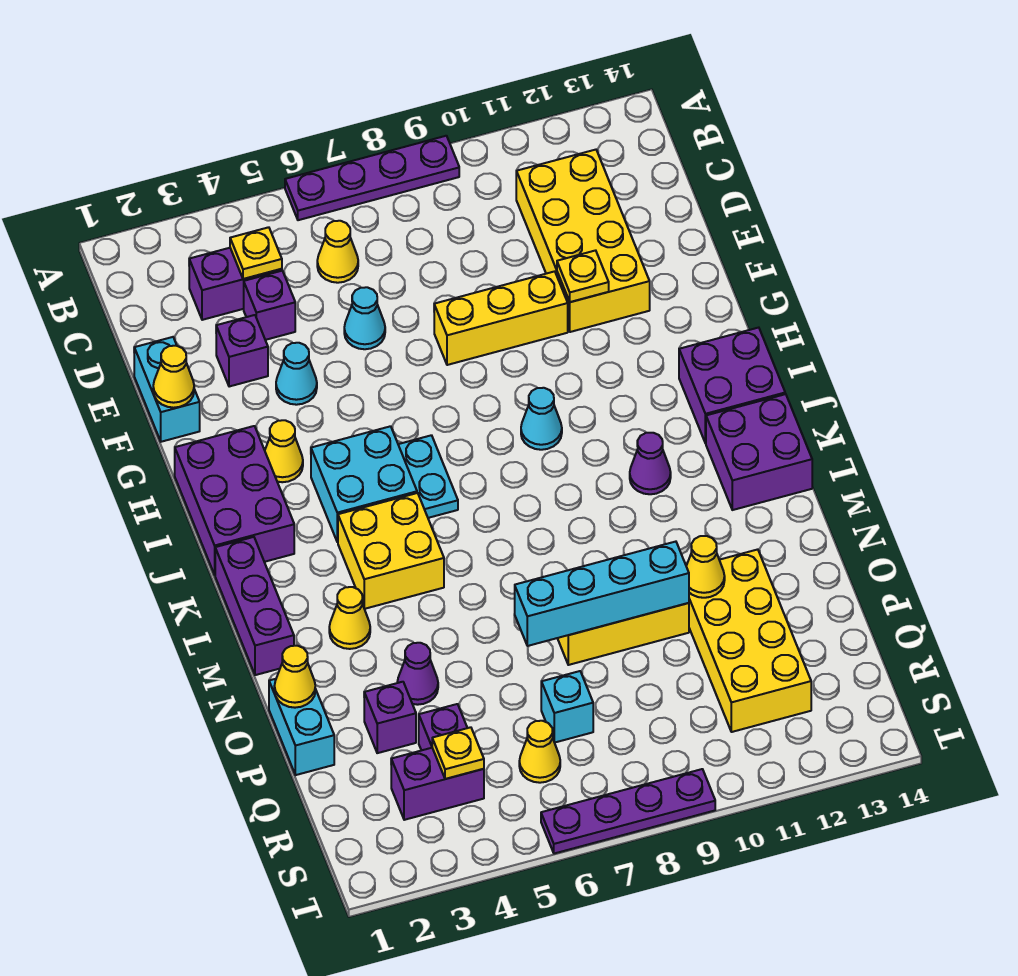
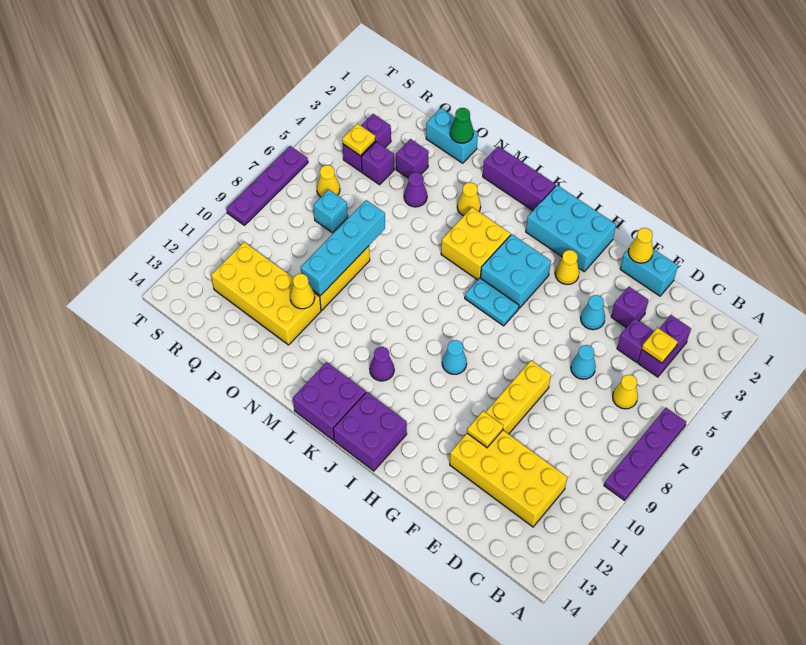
purple brick H1:J2 level 1 -> cyan brick H1:J2 level 1
yellow cone O1 level 2 -> green cone O1 level 2

